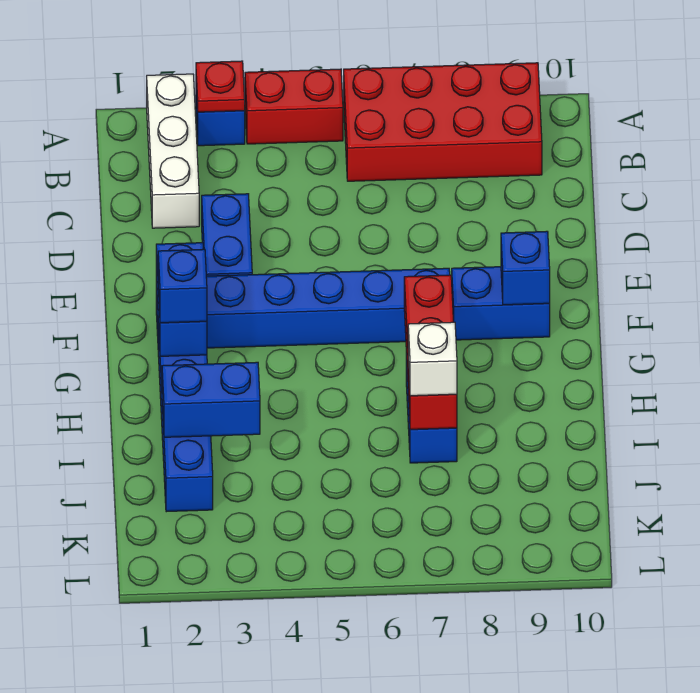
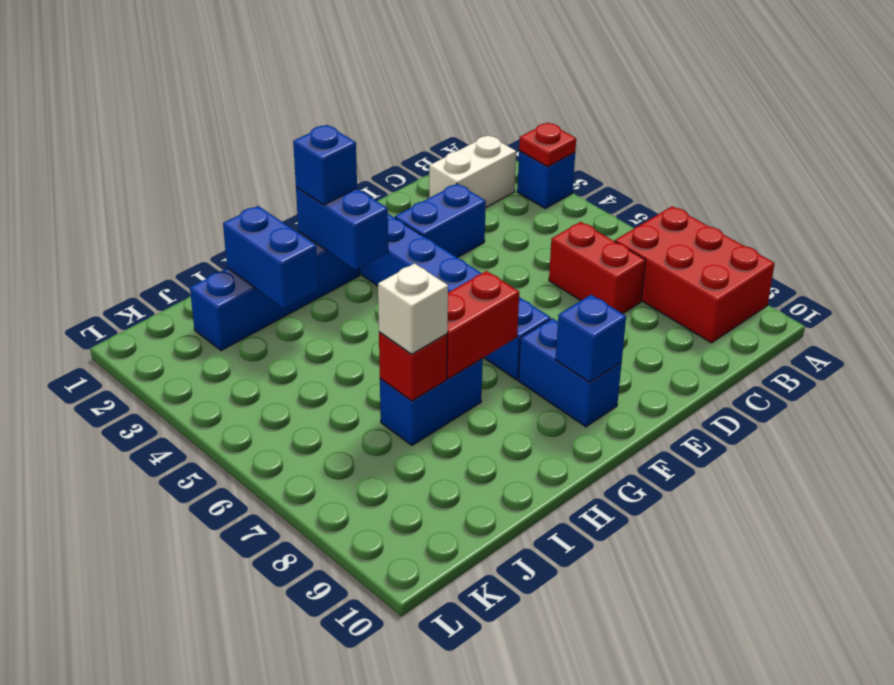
white brick A2:C2 level 1 -> white brick B2:C2 level 1
red brick A4:A5 level 1 -> red brick C6:C7 level 1
red brick A6:B9 level 1 -> red brick A7:B9 level 1
blue brick F2:G2 level 2 -> blue brick G2:G3 level 2

